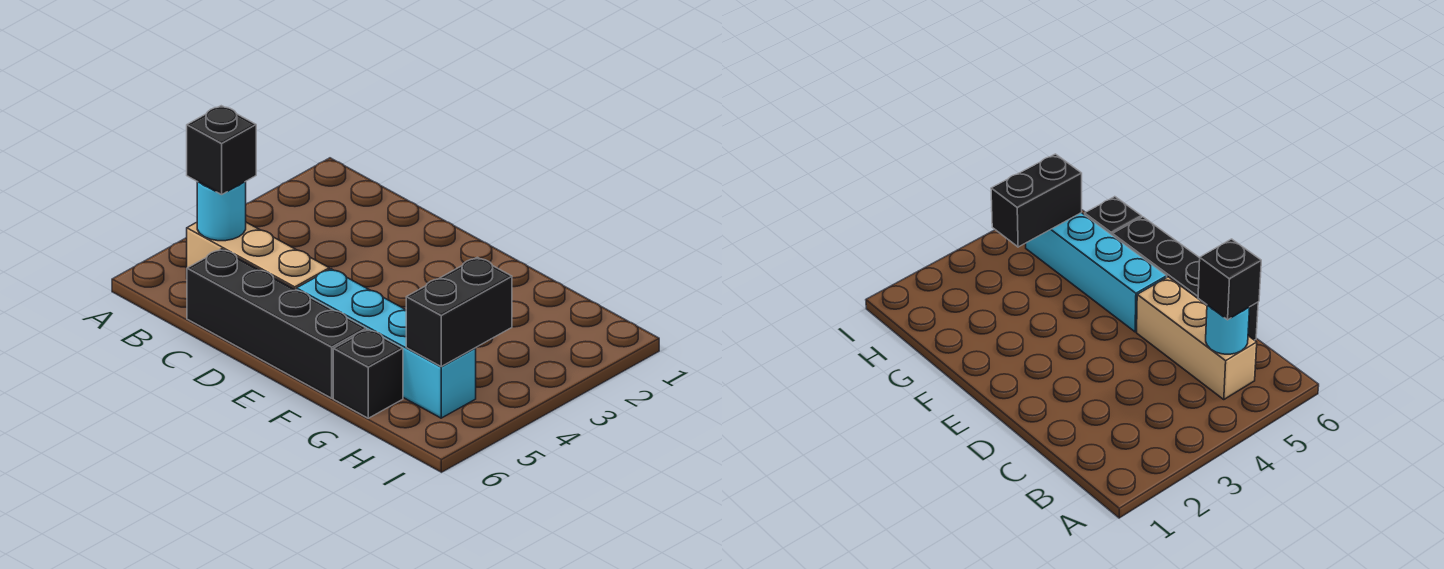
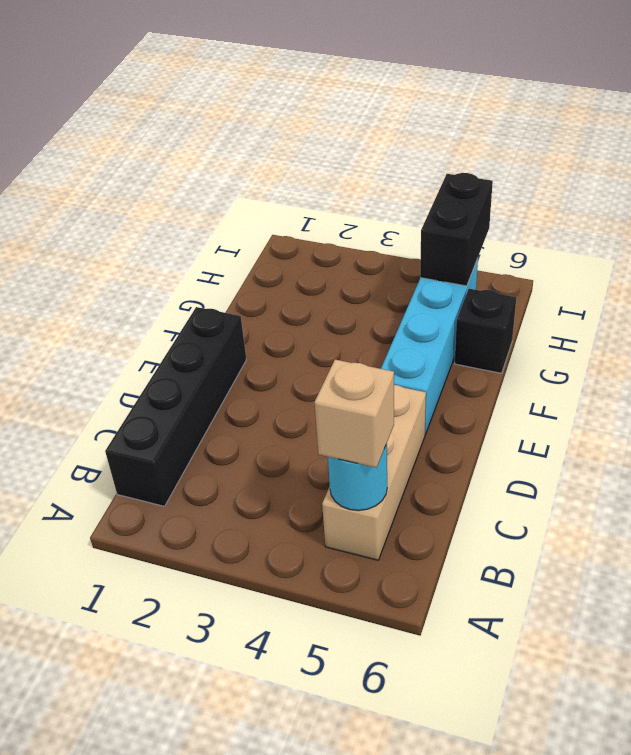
black brick B5 level 3 -> tan brick B5 level 3
black brick C6:F6 level 1 -> black brick B1:E1 level 1
black brick H4:H5 level 2 -> black brick H5:I5 level 2

